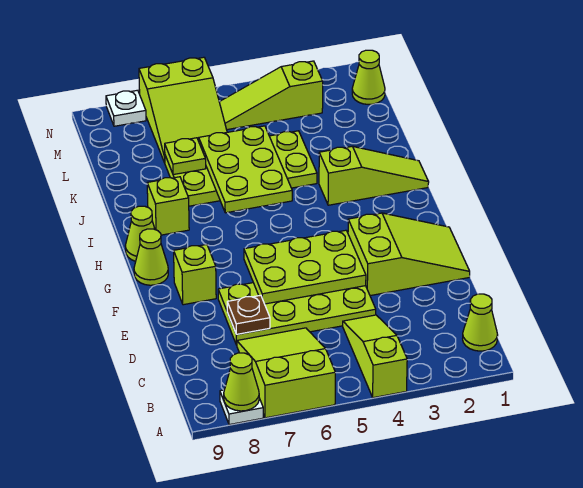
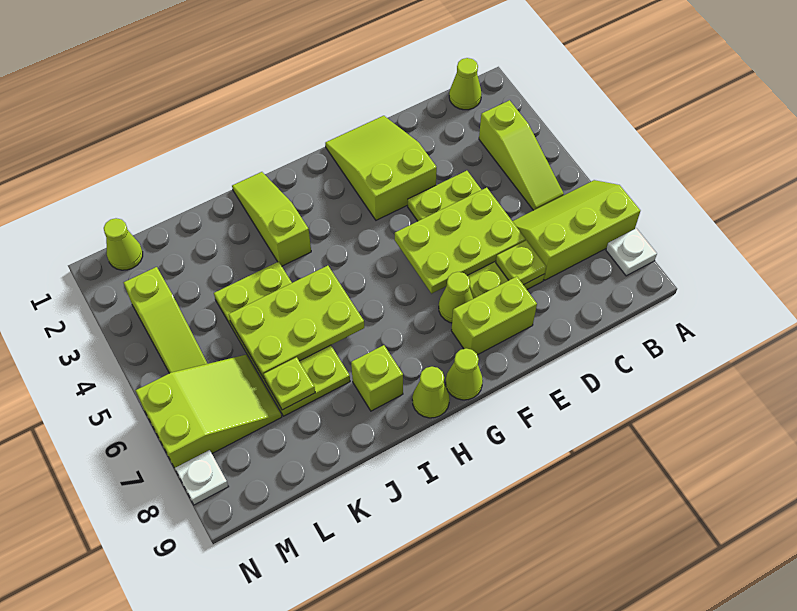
lime slope A4:C4 level 1 top A -> lime slope B3:B5 level 1 top 3
lime slope A6:C7 level 1 top A -> lime slope A6:C7 level 1 top 7
lime cone A8 level 2 -> lime cone F7 level 1
brown plate D7 level 2 -> lime plate D7 level 2
lime plate E4:F6 level 2 -> lime plate D5:F6 level 2
lime brick F8 level 1 -> lime brick E8:F8 level 1

